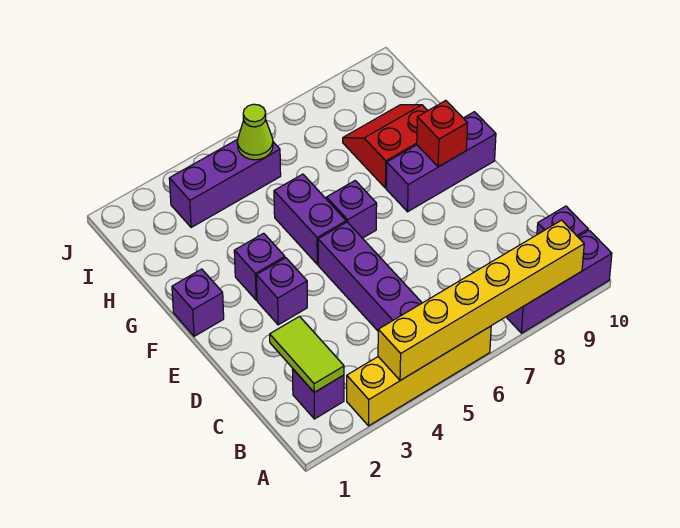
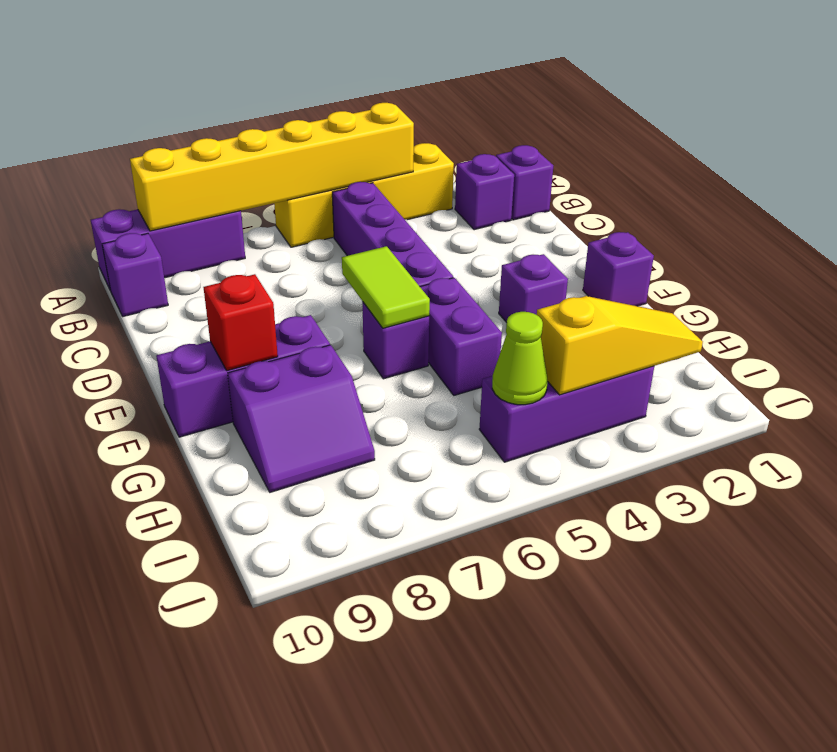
lime tile B2:C2 level 2 -> lime tile E6:F6 level 2
purple brick E3 level 1 -> purple brick B1 level 1
red slope G8:H9 level 1 top G -> purple slope G8:H9 level 1 top G
none -> yellow slope I2:I4 level 2 top 4

